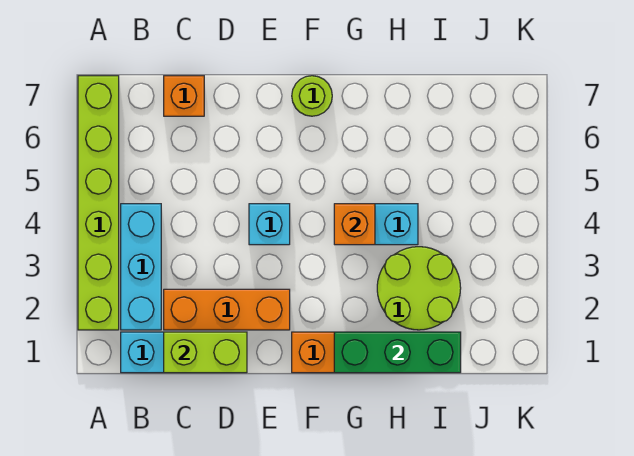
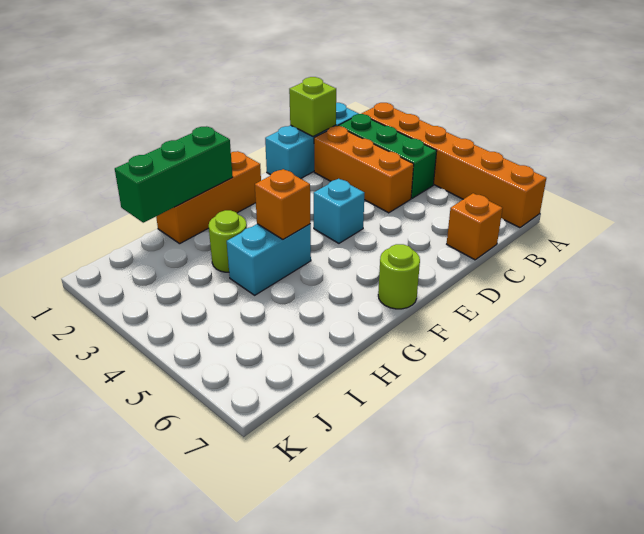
lime brick A2:A7 level 1 -> orange brick A2:A7 level 1
cyan brick B2:B4 level 1 -> green brick B2:B4 level 1
lime brick C1:D1 level 2 -> lime brick C1 level 2
orange brick C2:E2 level 1 -> orange brick C2:C4 level 1
lime round brick H2:I3 level 1 -> lime round brick H3 level 1

